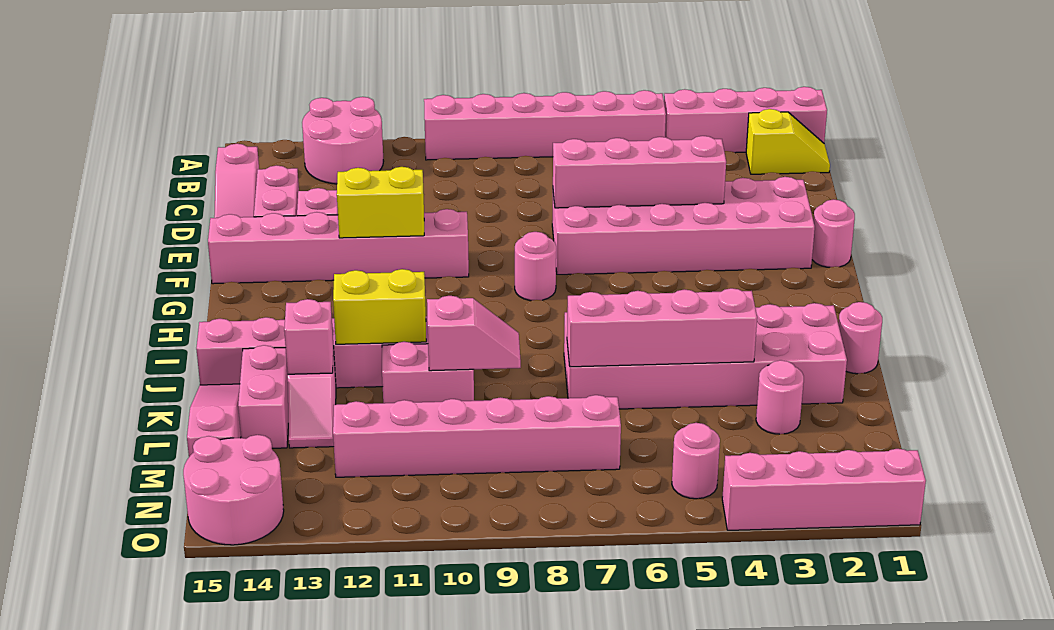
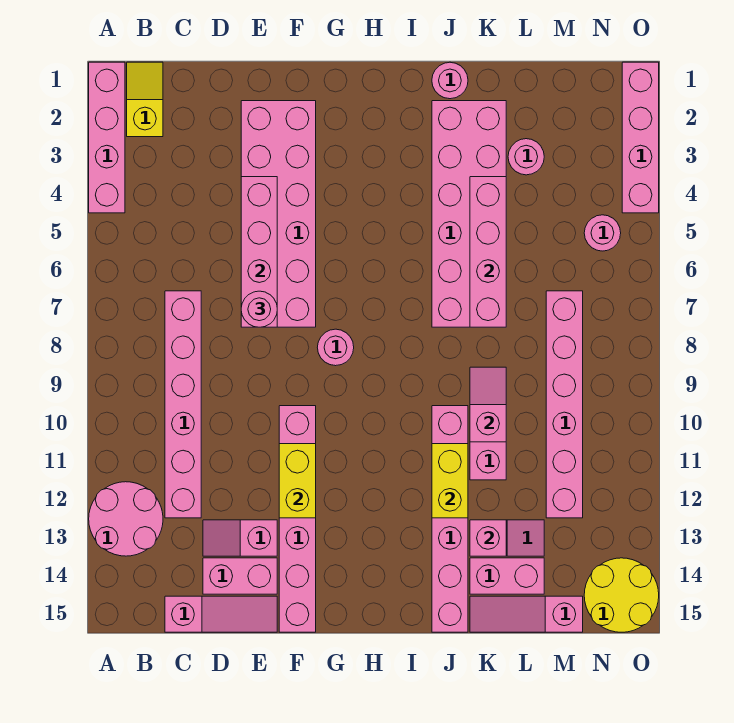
pink brick A5:A10 level 1 -> pink brick C7:C12 level 1
pink round brick F1 level 1 -> pink round brick E7 level 3
pink round brick N14:O15 level 1 -> yellow round brick N14:O15 level 1

